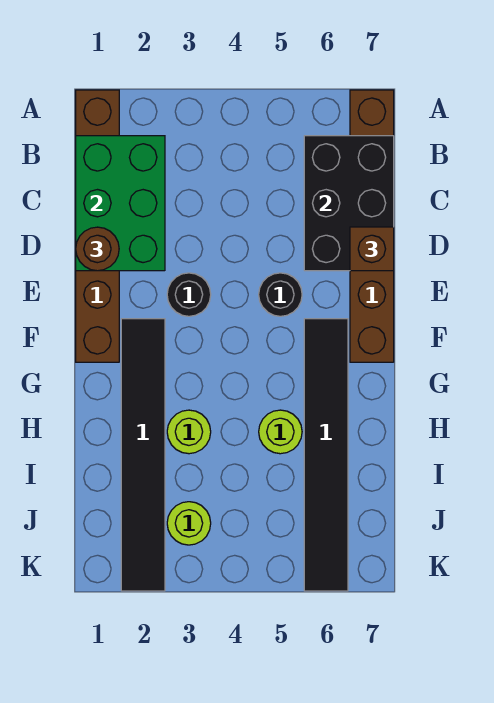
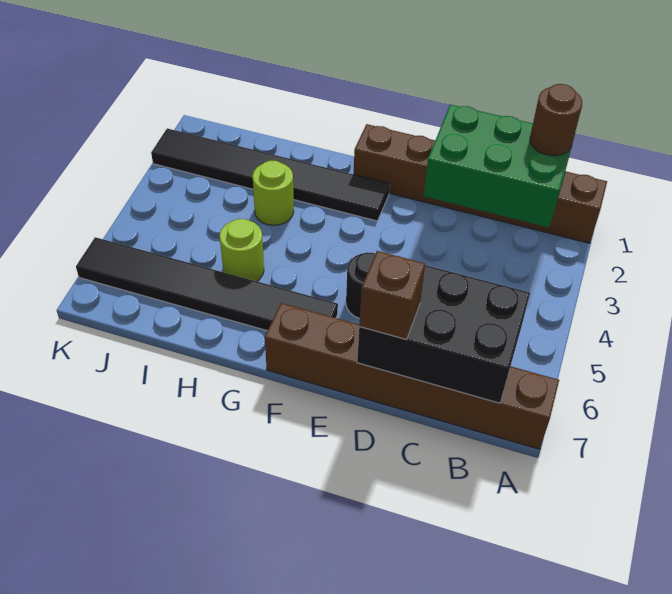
brown round brick D1 level 3 -> brown round brick B1 level 3
black round brick E3 level 1 -> none
lime round brick J3 level 1 -> none

